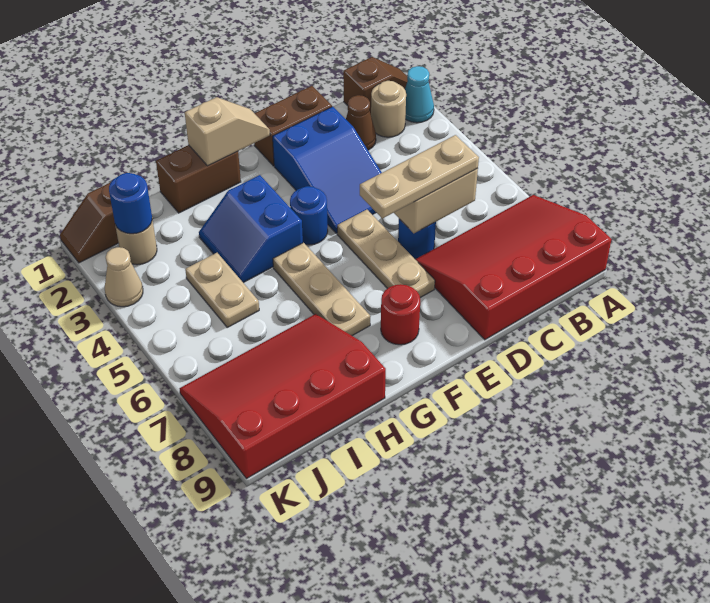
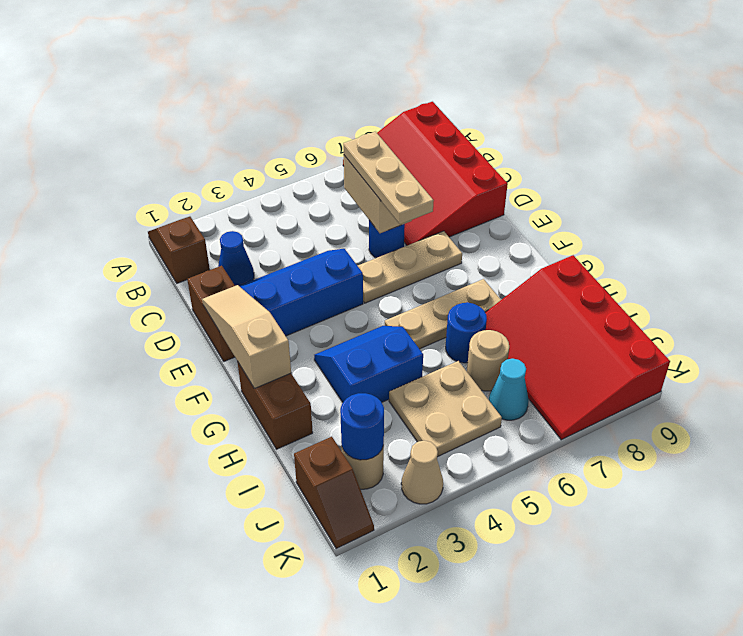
cyan cone A2 level 1 -> cyan cone J6 level 1
tan round brick B2 level 1 -> tan round brick I6 level 1
brown cone C2 level 1 -> blue cone C2 level 1
blue slope D2:E4 level 1 top 2 -> blue slope D2:E4 level 1 top E
tan slope F1:G1 level 2 top G -> tan slope E1:G1 level 2 top G
blue round brick F4 level 1 -> blue round brick H6 level 1
red round brick F8 level 1 -> none
blue slope G3:H4 level 1 top G -> blue slope G3:H4 level 1 top H
tan plate I4:I5 level 1 -> tan plate I4:J5 level 1

